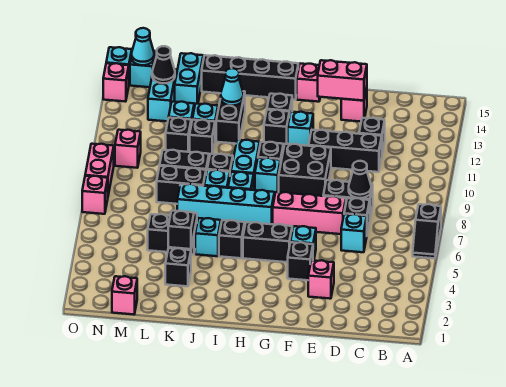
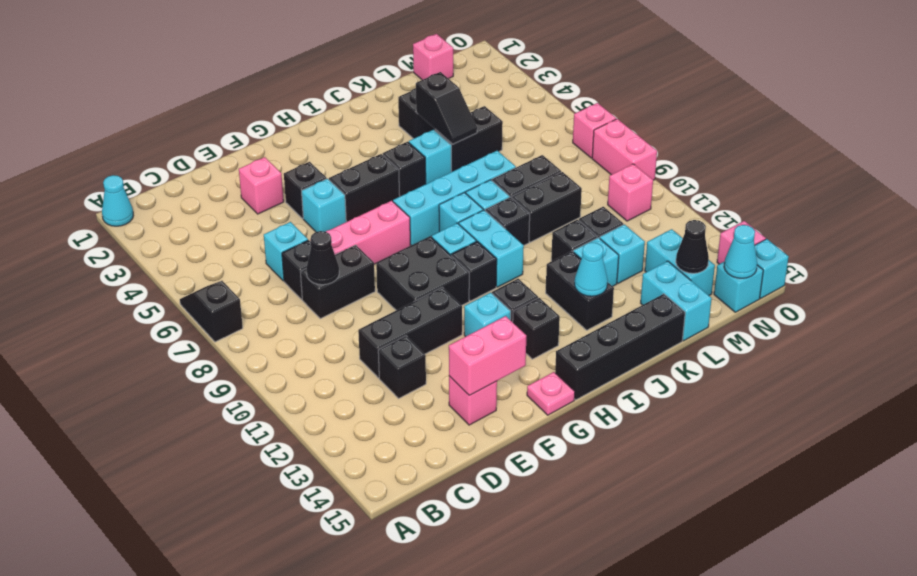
none -> cyan cone A1 level 1
pink brick G15 level 1 -> pink plate G15 level 1

